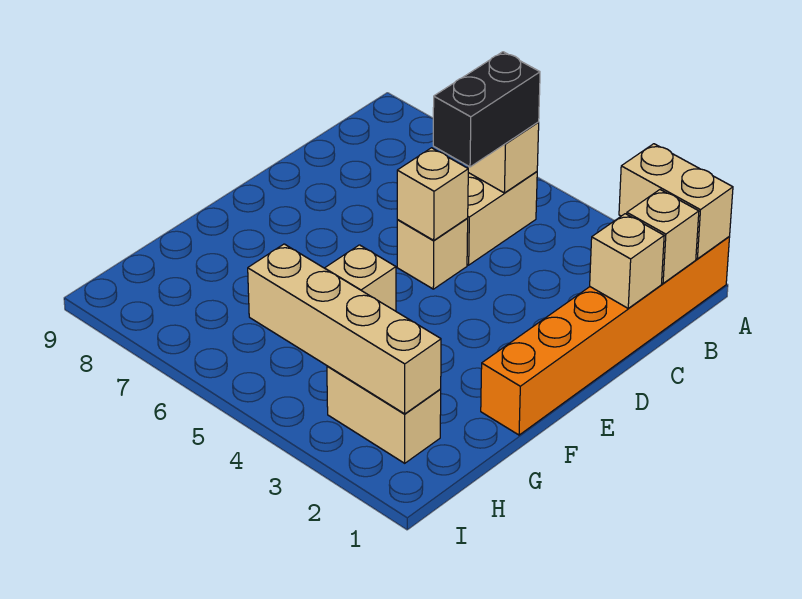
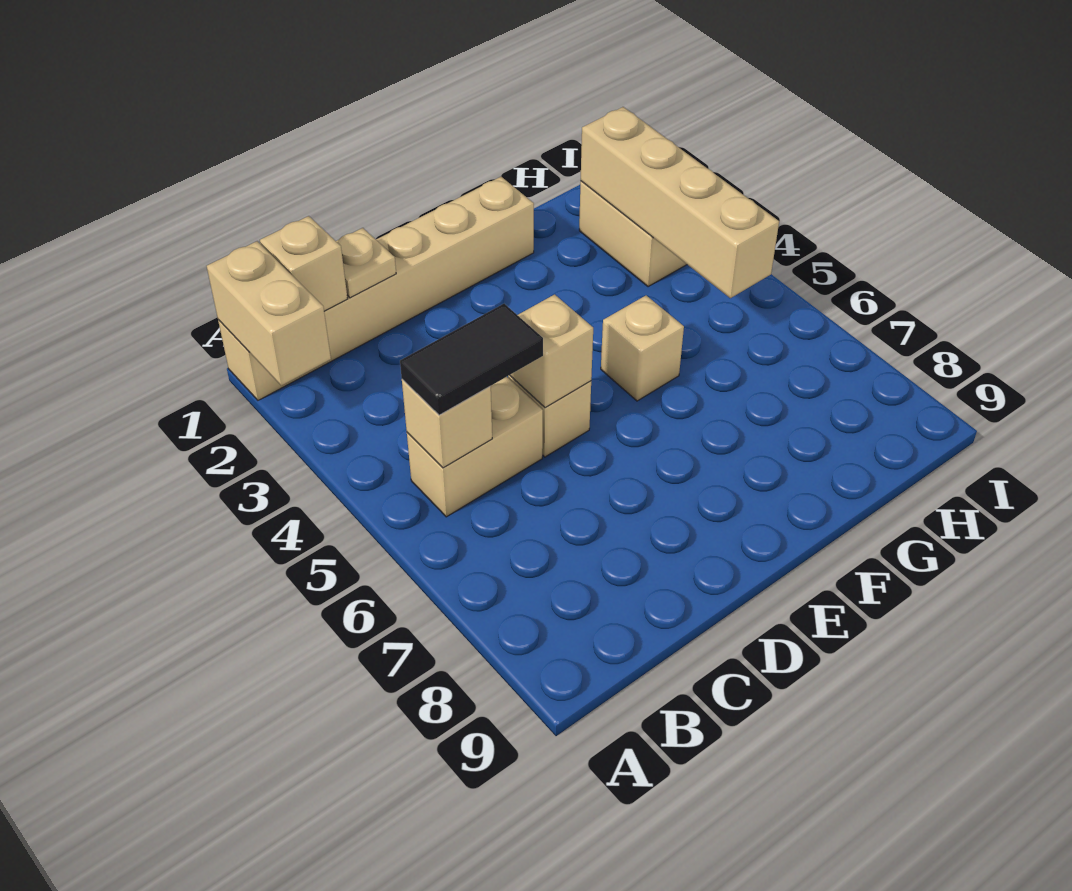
orange brick A1:F1 level 1 -> tan brick A1:F1 level 1
black brick B5:C5 level 3 -> black tile B5:C5 level 3
tan brick C1 level 2 -> tan plate C1 level 2

